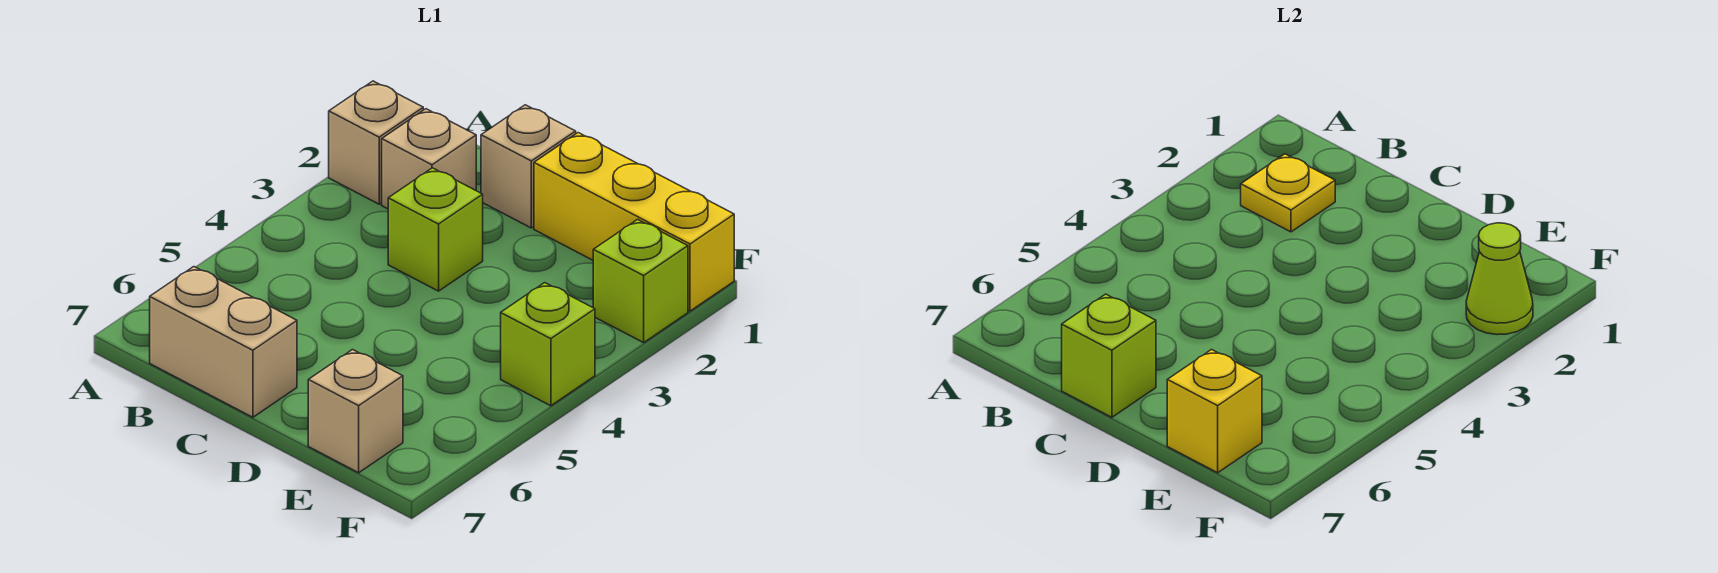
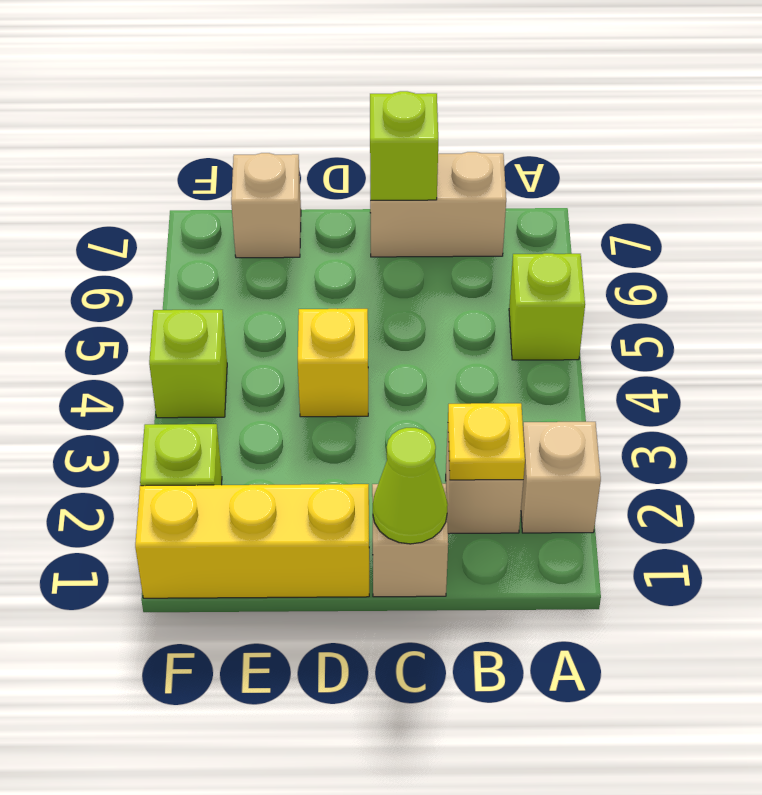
lime brick C3 level 1 -> lime brick A5 level 1
yellow brick E7 level 2 -> yellow brick D4 level 1
lime cone F2 level 2 -> lime cone C1 level 2

